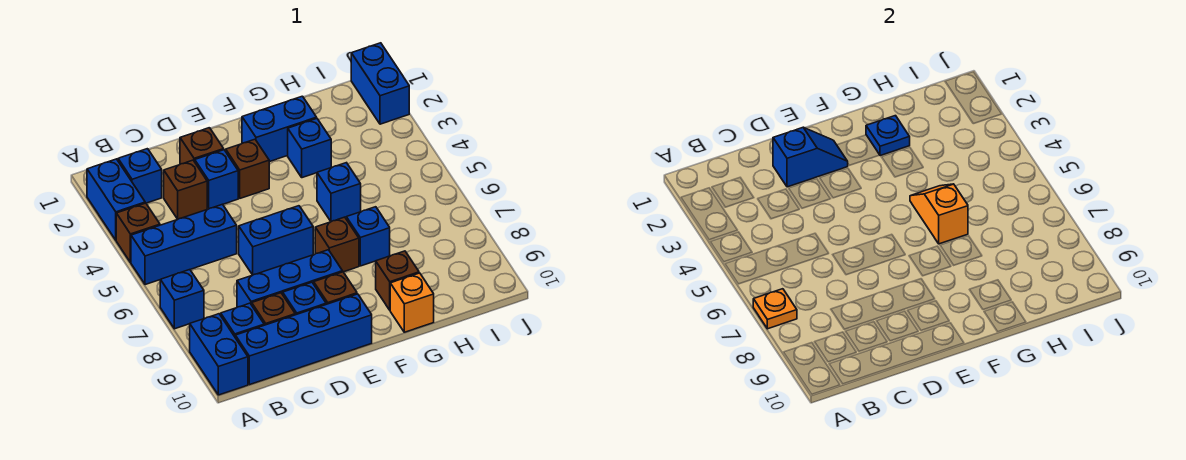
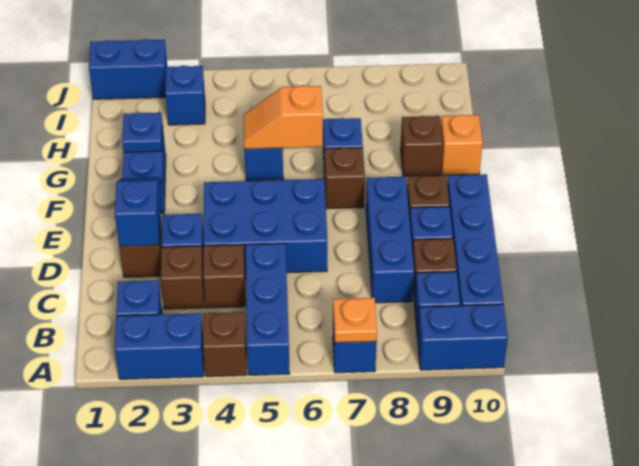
blue brick D6:E6 level 1 -> blue brick D4:E6 level 1
brown brick E3 level 1 -> brown brick C4 level 1
blue brick G3 level 1 -> blue brick I3 level 1

